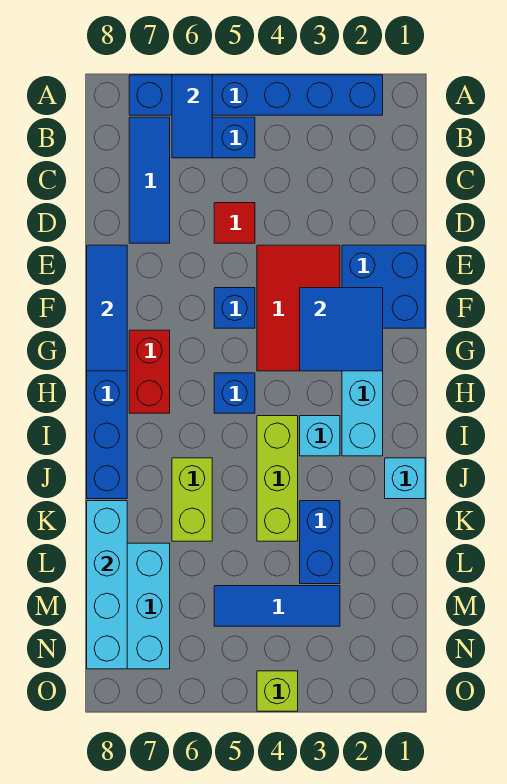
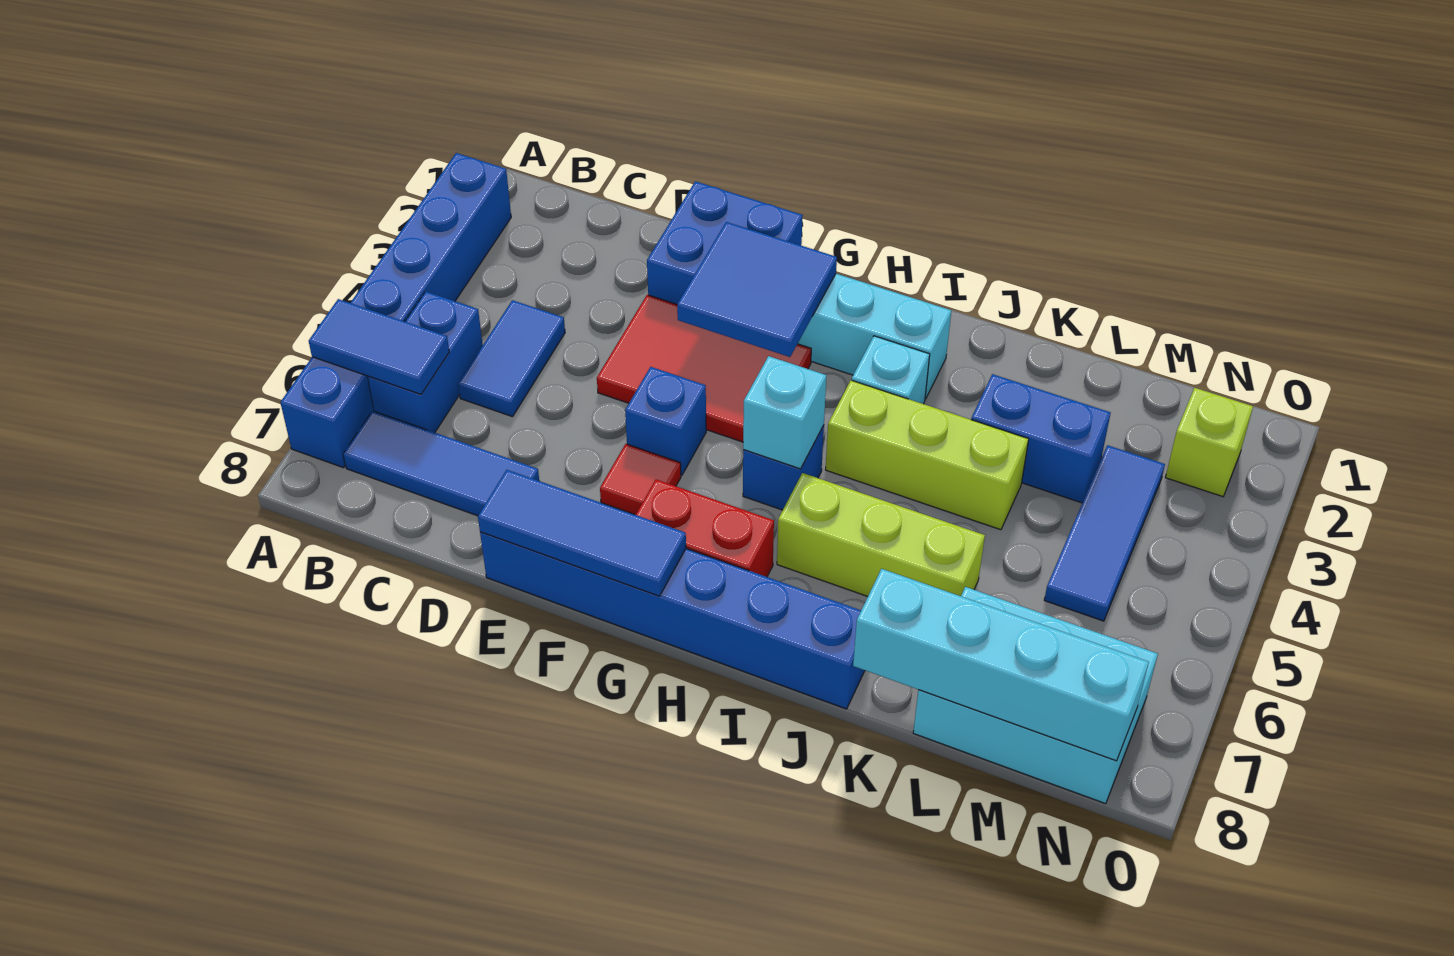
none -> blue tile C4:C5 level 1
red tile D5 level 1 -> red tile F6 level 1
cyan brick J1 level 1 -> cyan brick H5 level 2
lime brick J6:K6 level 1 -> lime brick I6:K6 level 1
lime brick O4 level 1 -> lime brick N2 level 1

